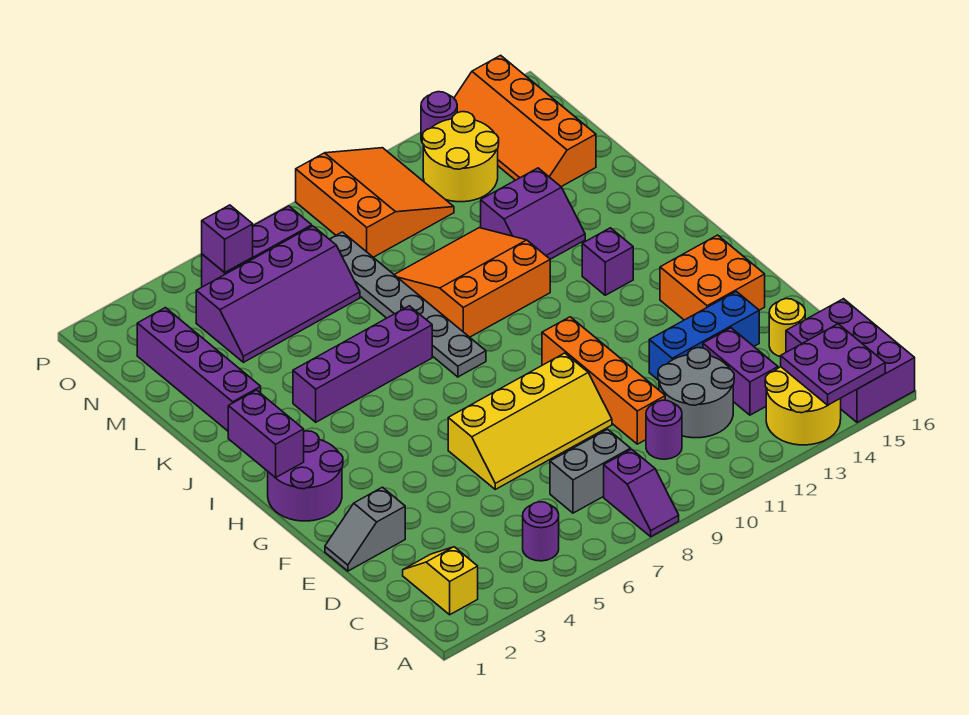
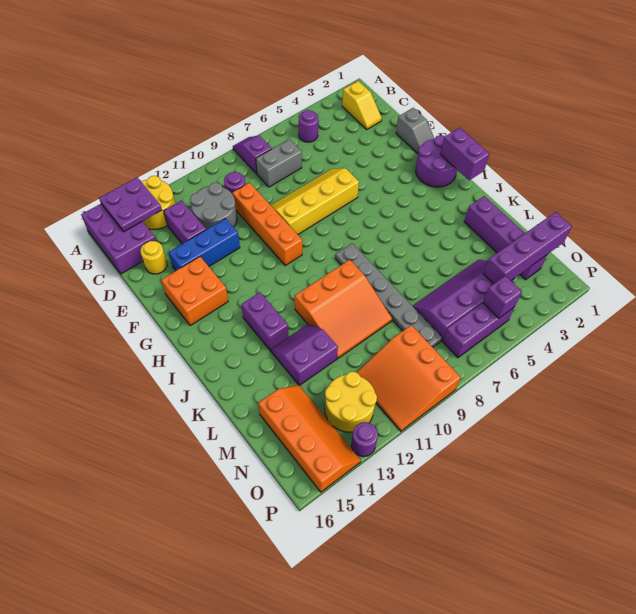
grey slope E1:E2 level 1 top 2 -> grey slope E1:F1 level 1 top E
purple brick I13 level 1 -> purple brick I13:J13 level 1
purple brick J4:J7 level 1 -> purple brick N1:N4 level 2

